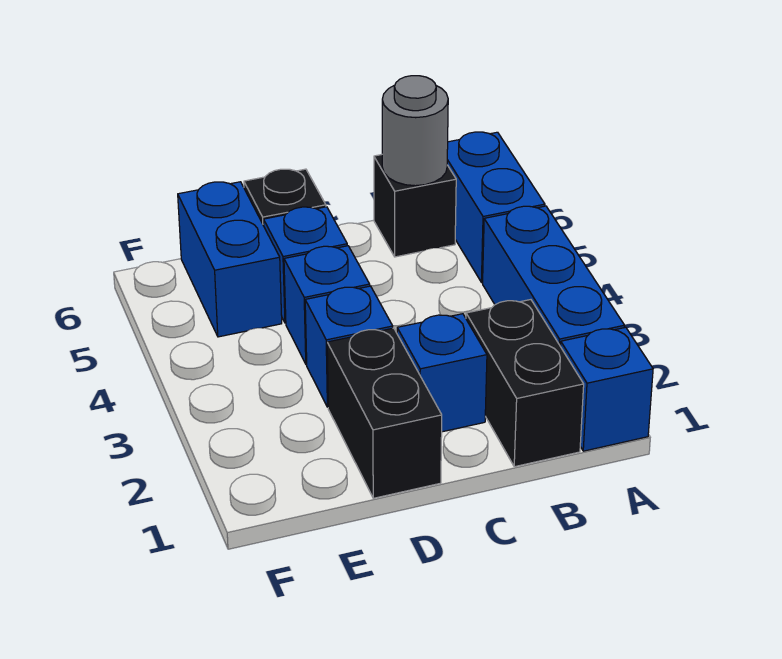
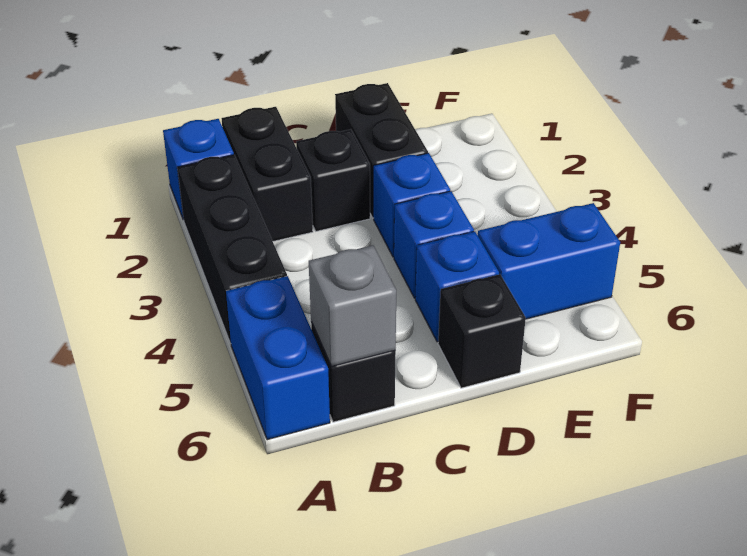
blue brick A2:A4 level 1 -> black brick A2:A4 level 1
grey round brick B6 level 2 -> grey brick B6 level 2
blue brick C2 level 1 -> black brick C2 level 1
blue brick E5:E6 level 1 -> blue brick E5:F5 level 1

